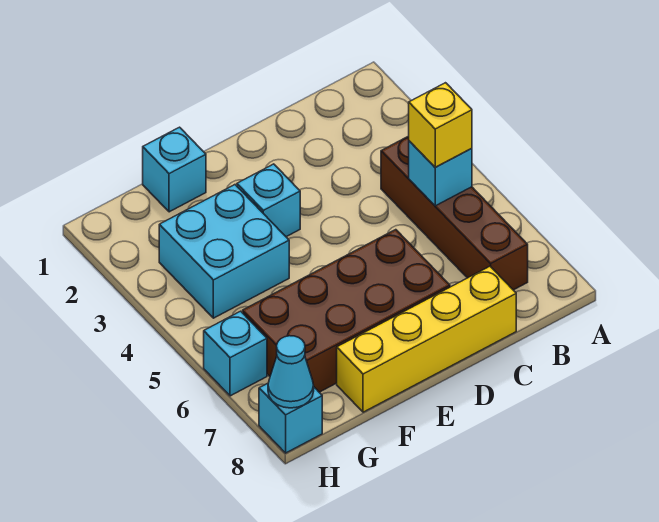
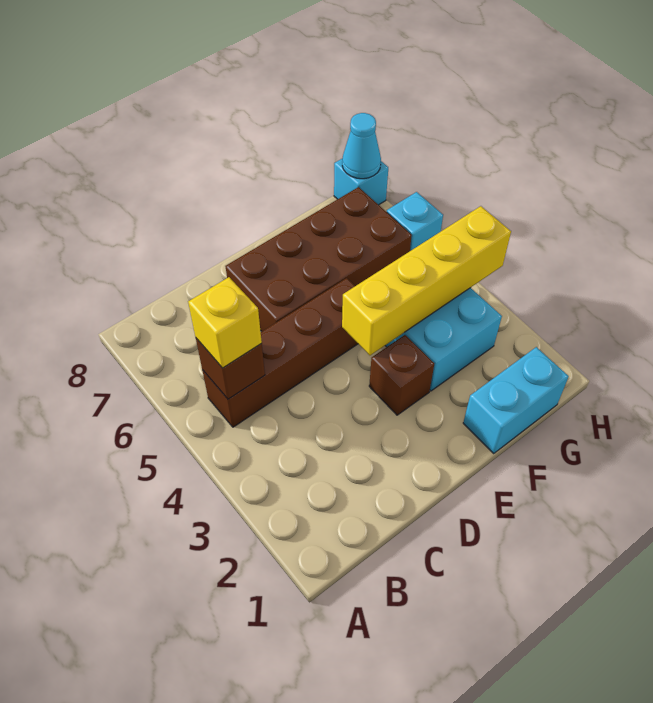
brown brick B4:B7 level 1 -> brown brick B5:E5 level 1
cyan brick B5 level 2 -> brown brick B5 level 2
yellow brick C8:F8 level 1 -> yellow brick E4:H4 level 2
cyan brick E3 level 1 -> brown brick E3 level 1
cyan brick F1 level 1 -> cyan brick F1:G1 level 1

